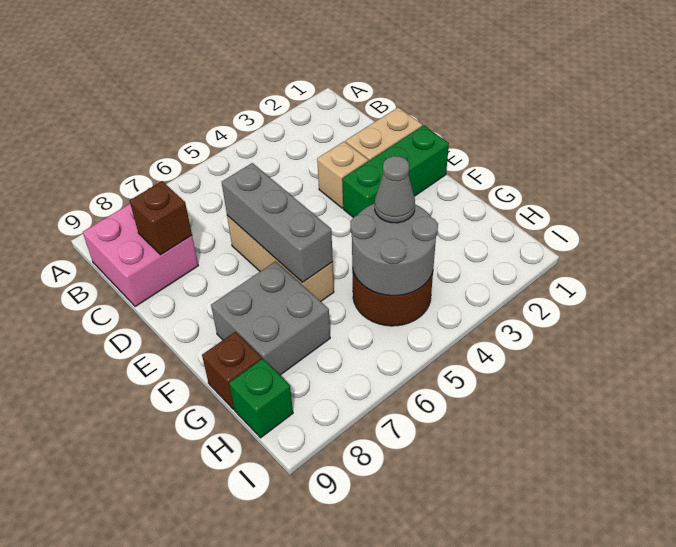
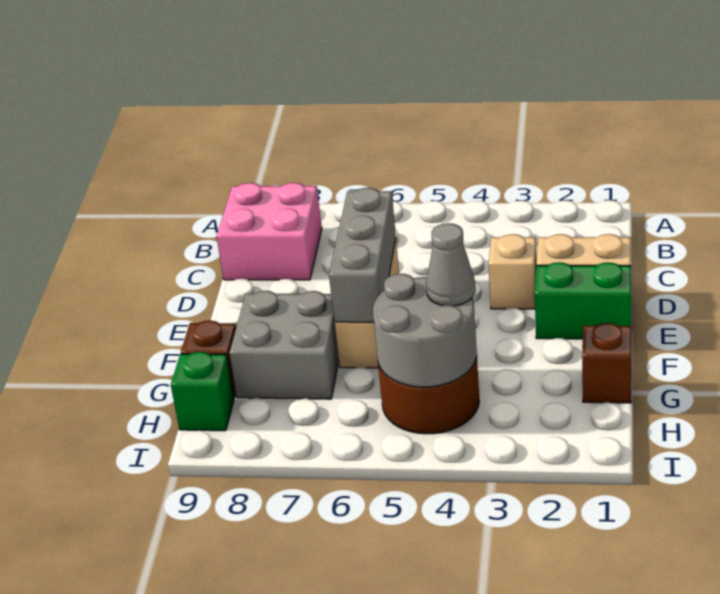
brown brick C8 level 2 -> brown brick G1 level 1
green brick E1:E3 level 1 -> green brick E1:E2 level 1

